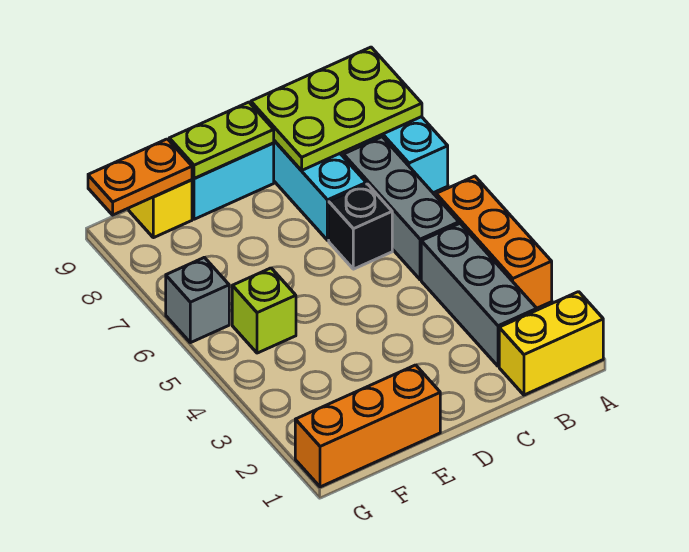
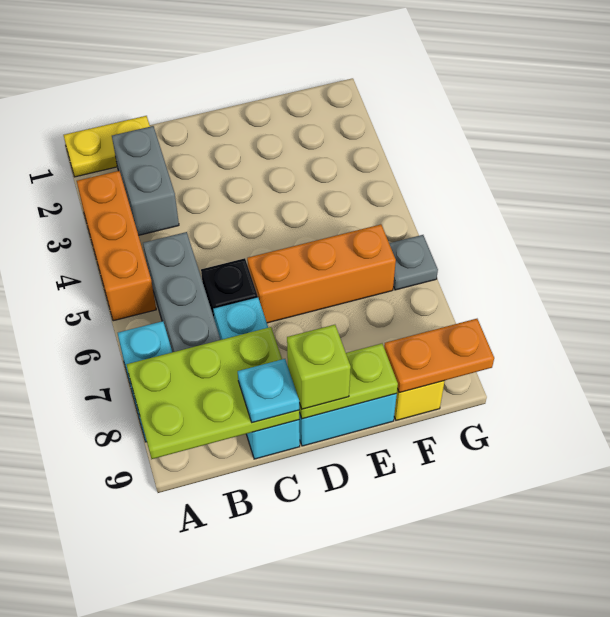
yellow brick A1:B1 level 1 -> yellow plate A1:B1 level 1
grey brick B2:B4 level 1 -> grey brick B2:B3 level 1
none -> cyan plate C9 level 3
orange brick E1:G1 level 1 -> orange brick D6:F6 level 1
lime brick F5 level 1 -> lime brick D9 level 3
grey brick G6 level 1 -> grey plate G6 level 1

